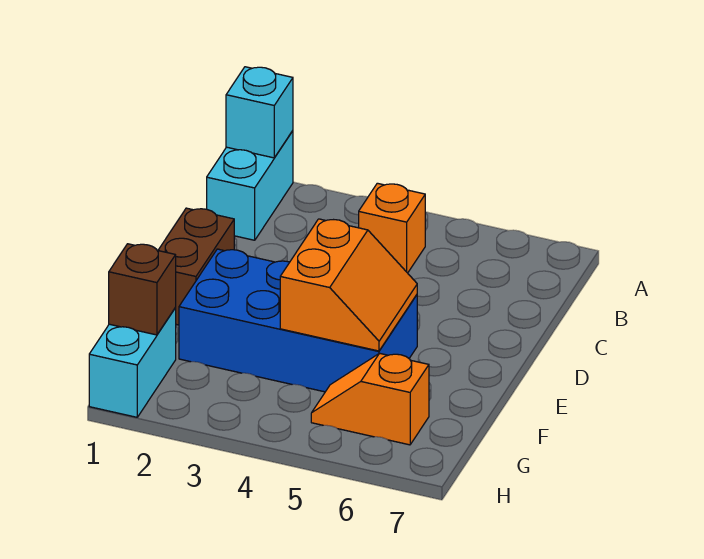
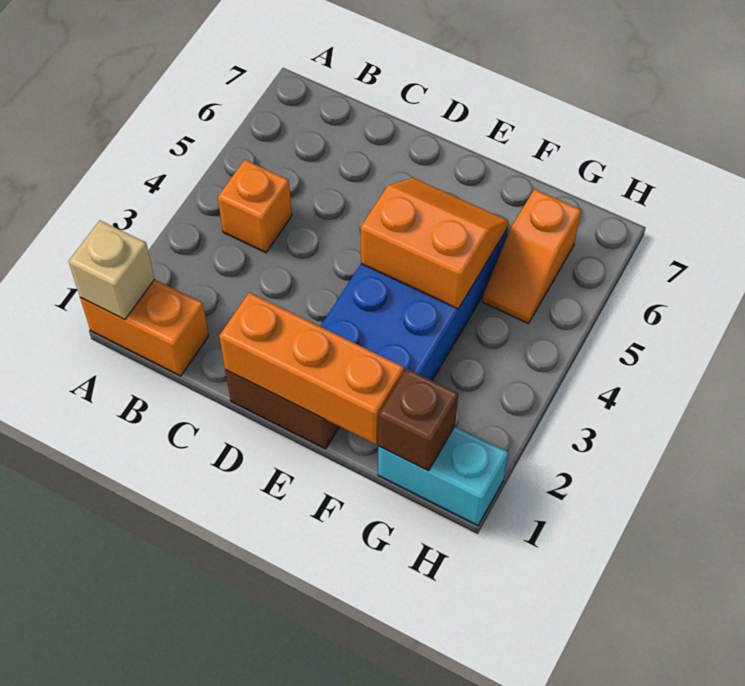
cyan brick A1:B1 level 1 -> orange brick A1:B1 level 1
cyan brick A1 level 2 -> tan brick A1 level 2
none -> orange brick D1:F1 level 2

